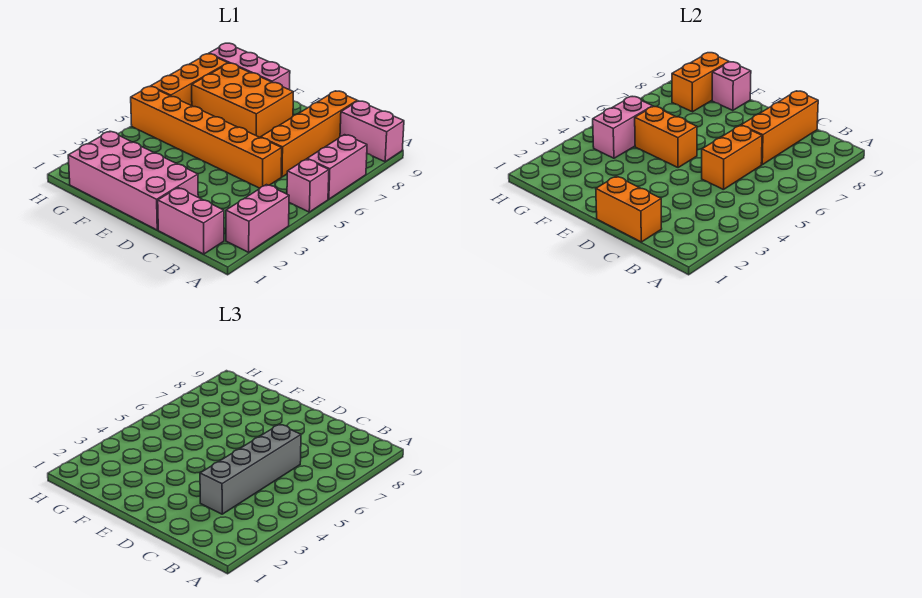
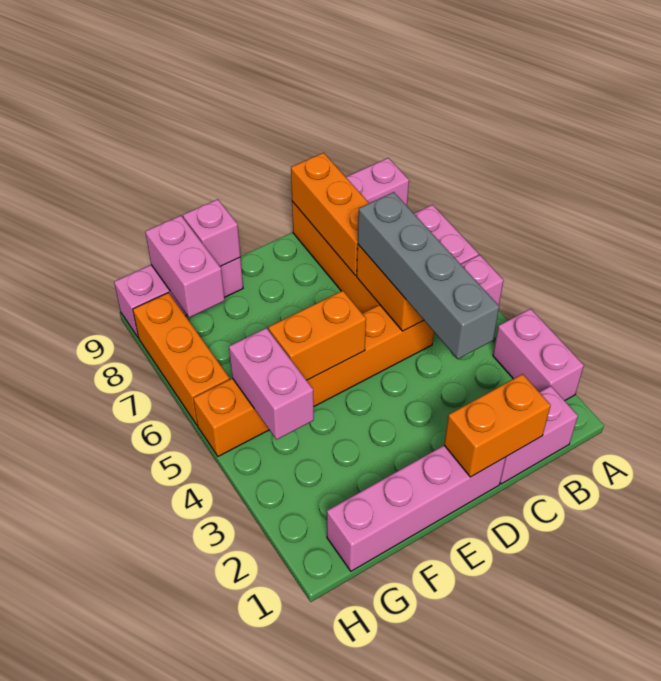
pink brick D1:G2 level 1 -> pink brick D1:G1 level 1
orange brick E7:G8 level 1 -> none
orange brick G8:G9 level 2 -> pink brick G8:G9 level 2

